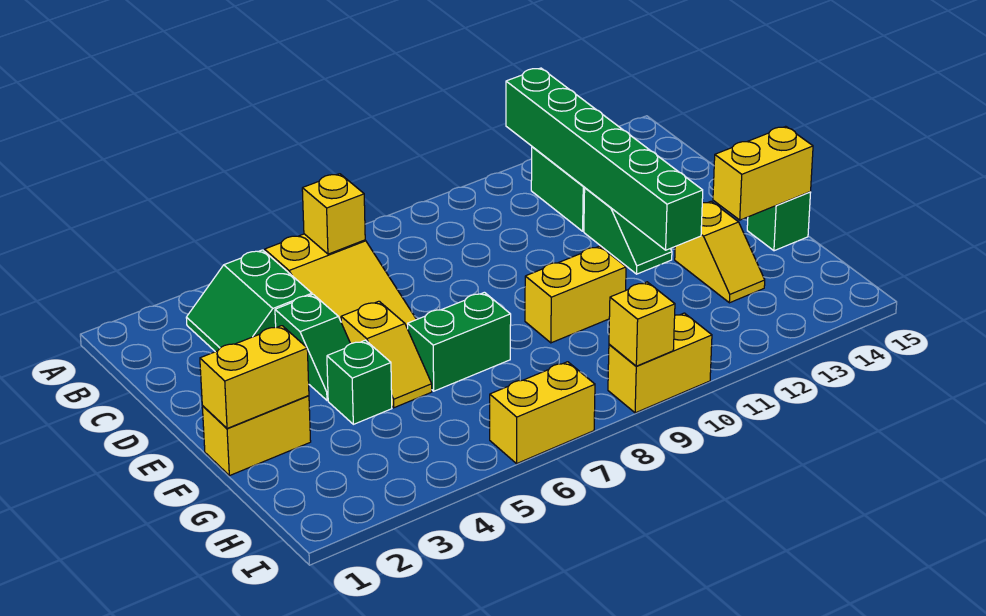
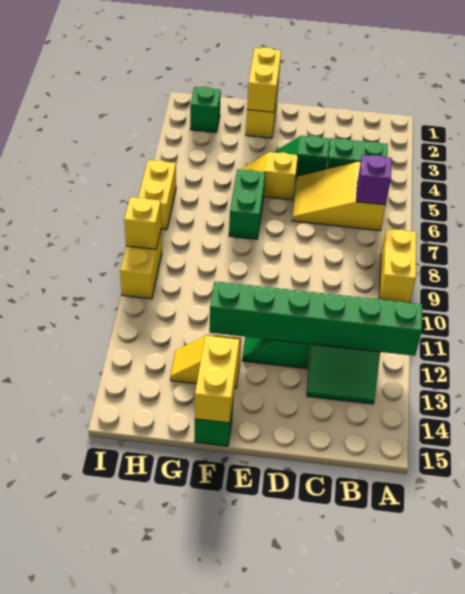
yellow brick B6 level 2 -> purple brick B6 level 2
green brick F4 level 1 -> green brick H2 level 1
yellow brick F9:F10 level 1 -> yellow brick A8:A9 level 1

